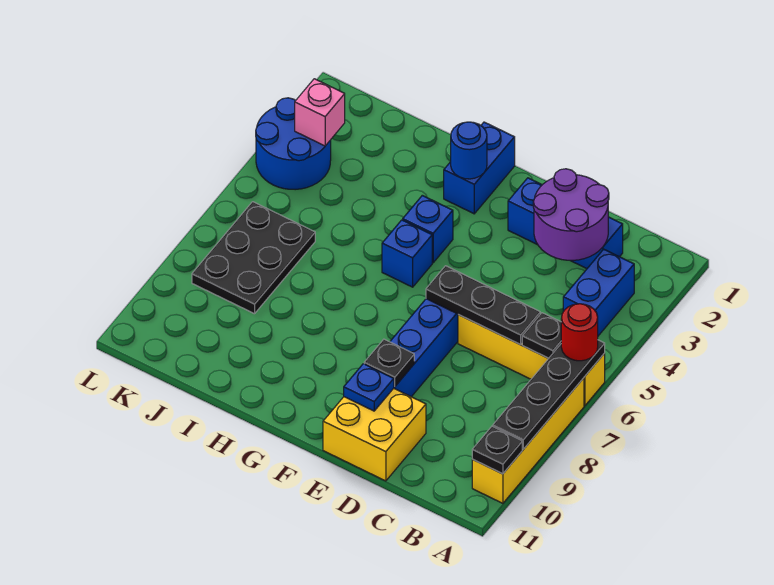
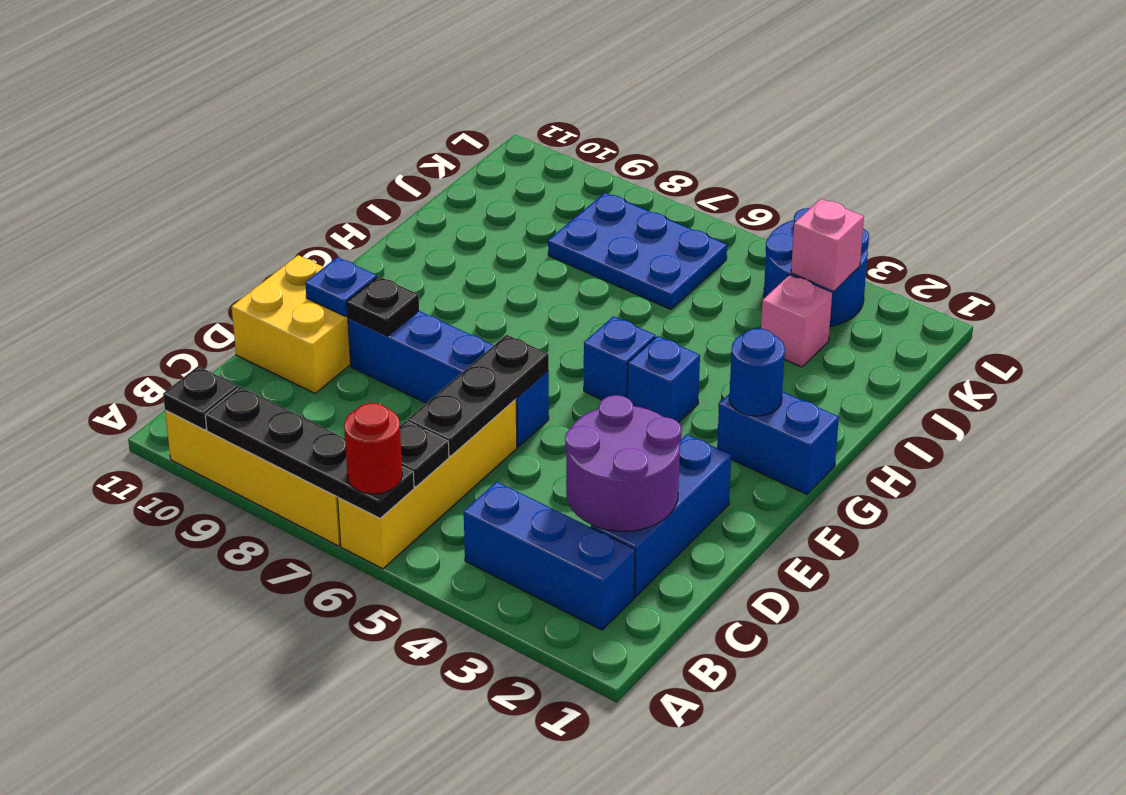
blue brick B3:B4 level 1 -> blue brick B2:B4 level 1
none -> pink brick J3 level 1
black plate J6:K8 level 1 -> blue plate J6:K8 level 1

